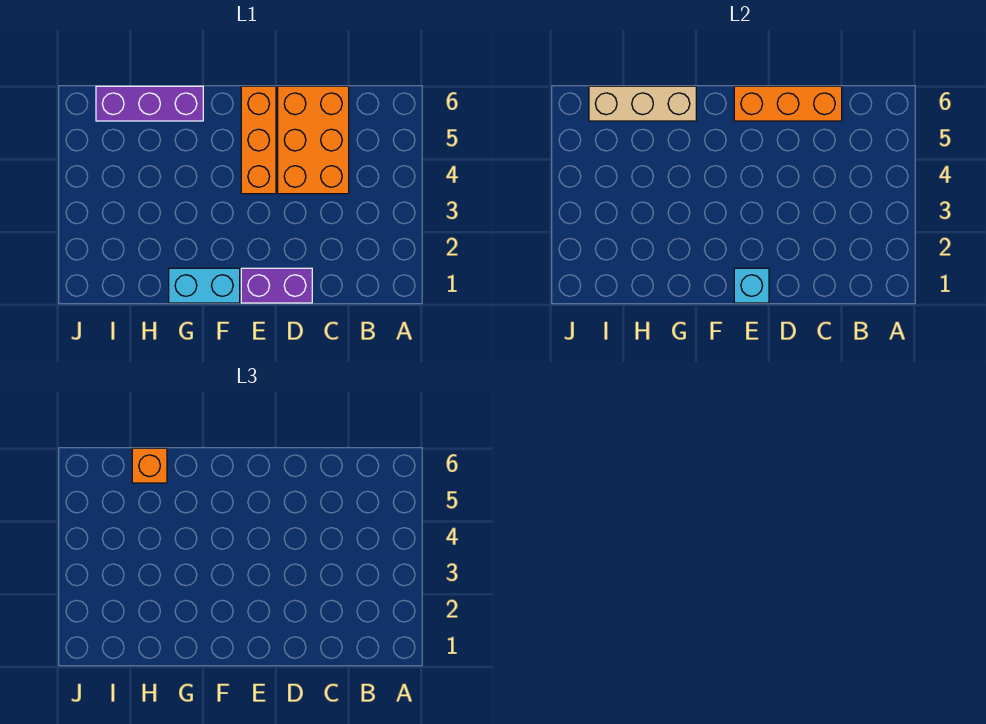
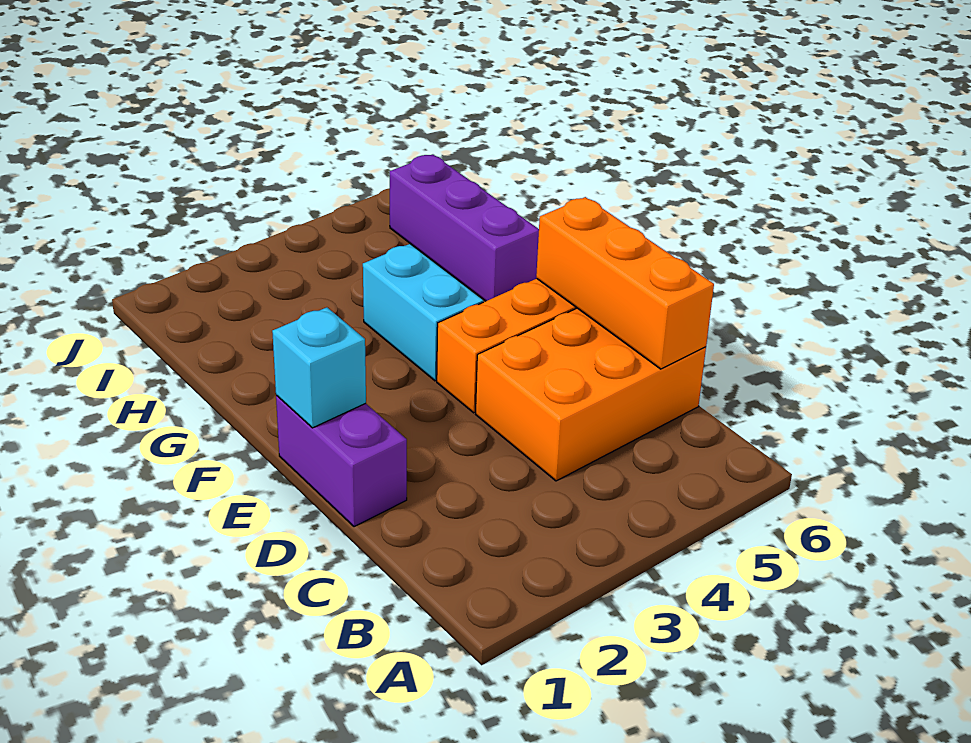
cyan brick F1:G1 level 1 -> cyan brick F4:G4 level 1
tan brick G6:I6 level 2 -> none
orange brick H6 level 3 -> none

